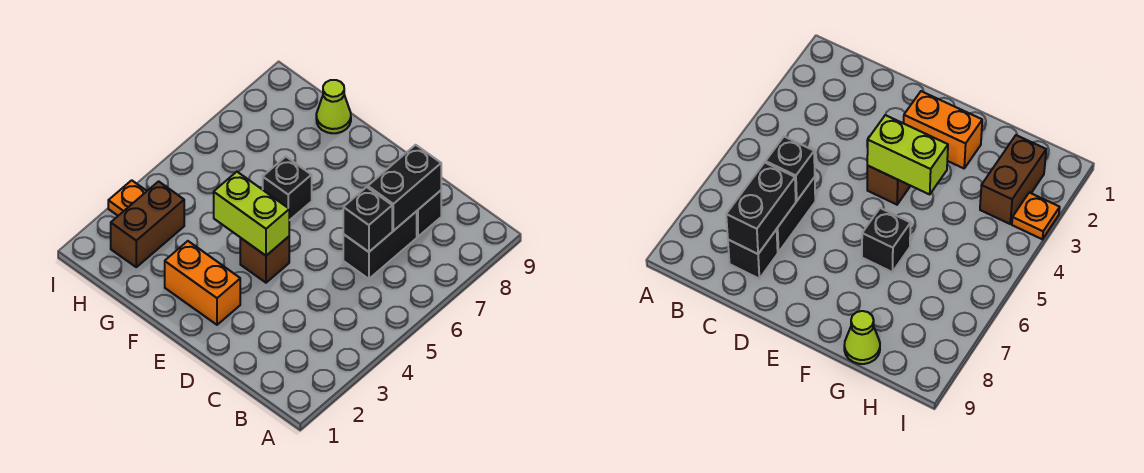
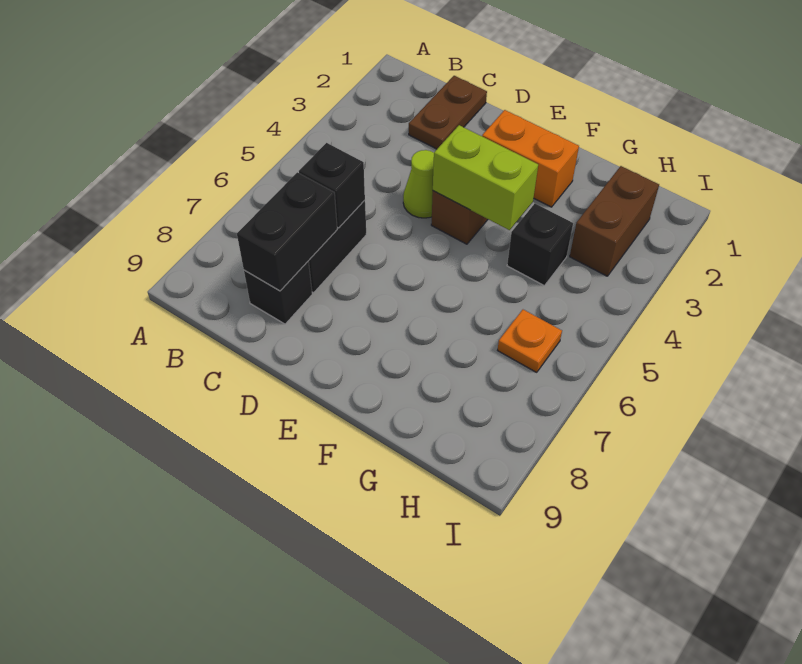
none -> brown plate C1:C2 level 1
black brick F6 level 1 -> black brick G4 level 1
lime cone G9 level 1 -> lime cone D4 level 1
orange plate I3 level 1 -> orange plate H6 level 1

